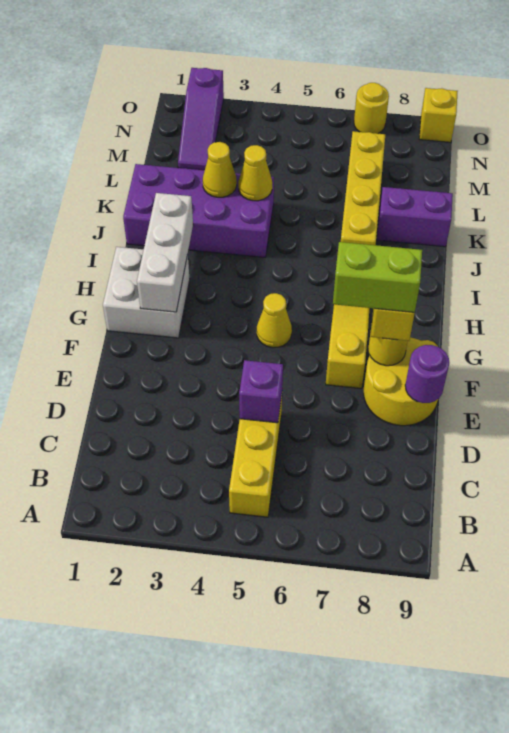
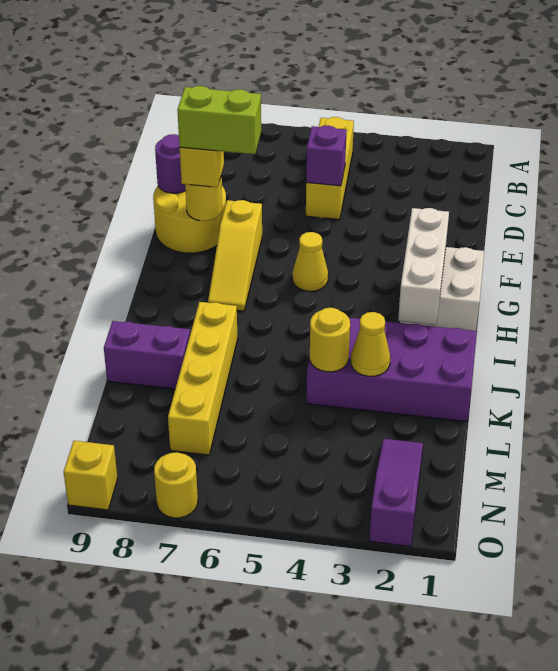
yellow cone K4 level 2 -> yellow round brick K4 level 2

